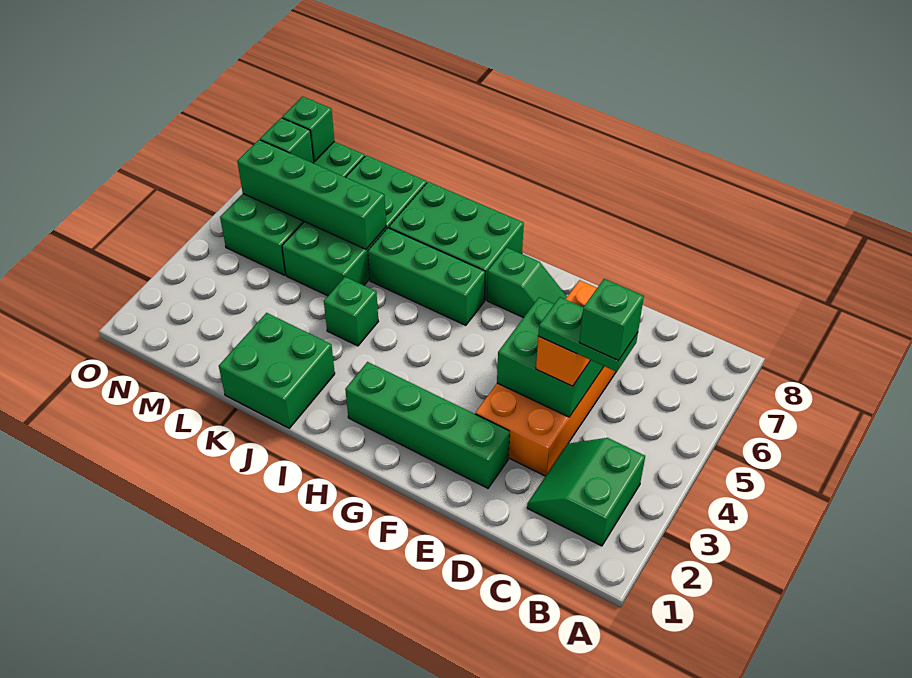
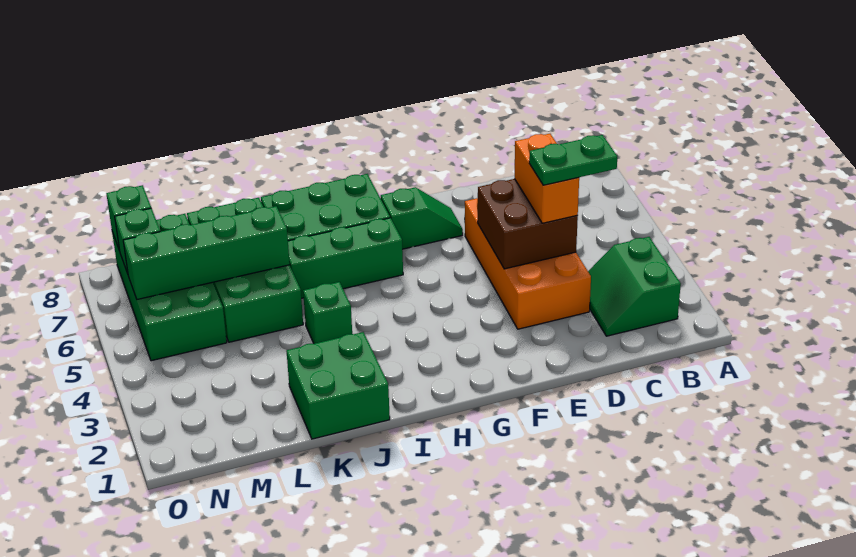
green brick C4 level 5 -> none
green brick D4:E5 level 2 -> brown brick D4:E5 level 2
green brick E2:H2 level 1 -> none

